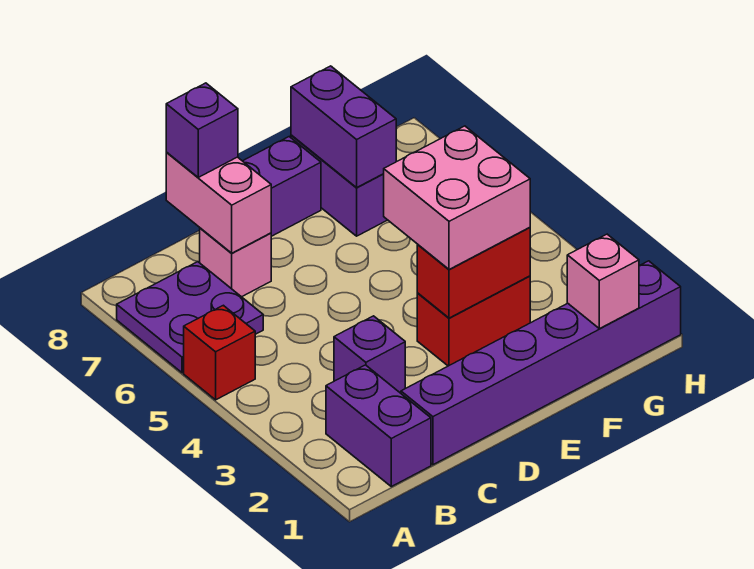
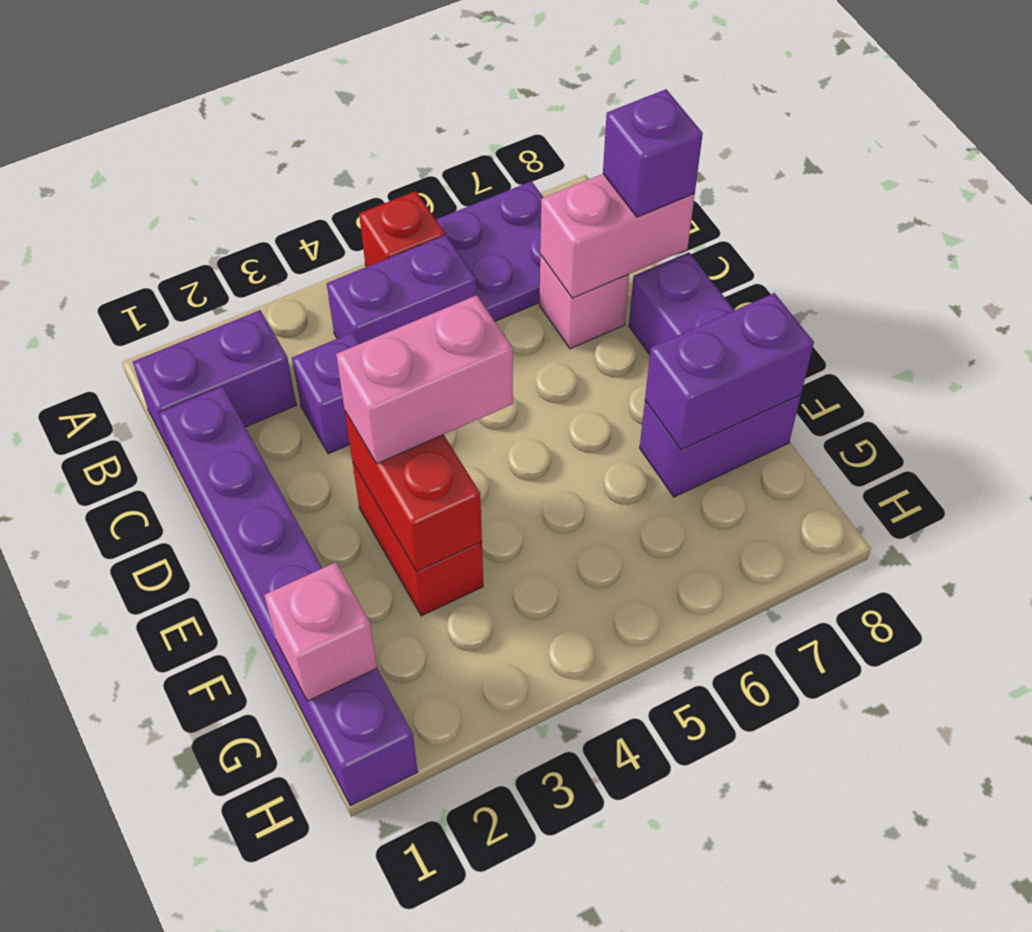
none -> purple brick B4:B5 level 1
pink brick E3:F4 level 3 -> pink brick E3:E4 level 3

